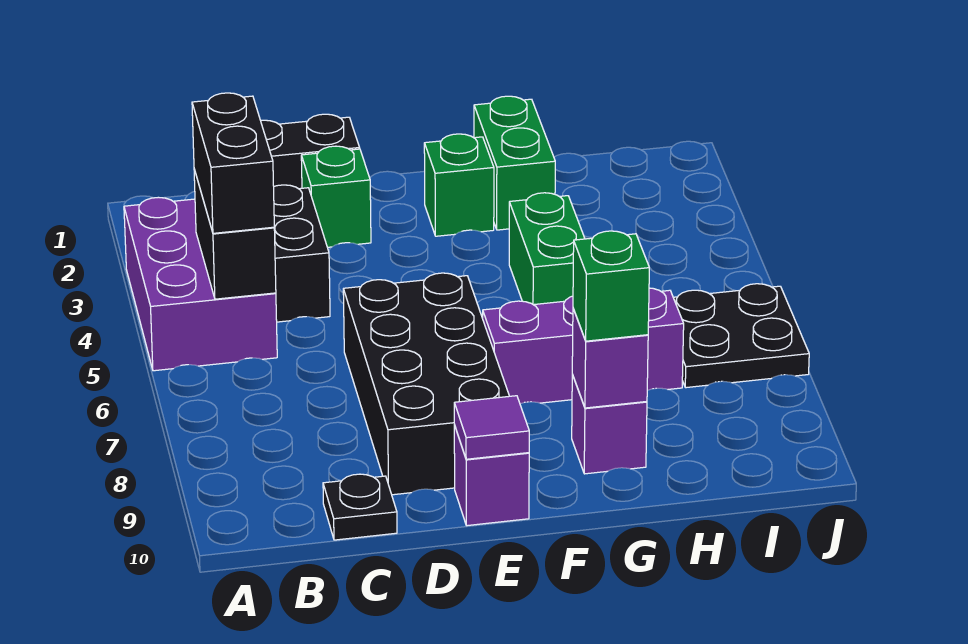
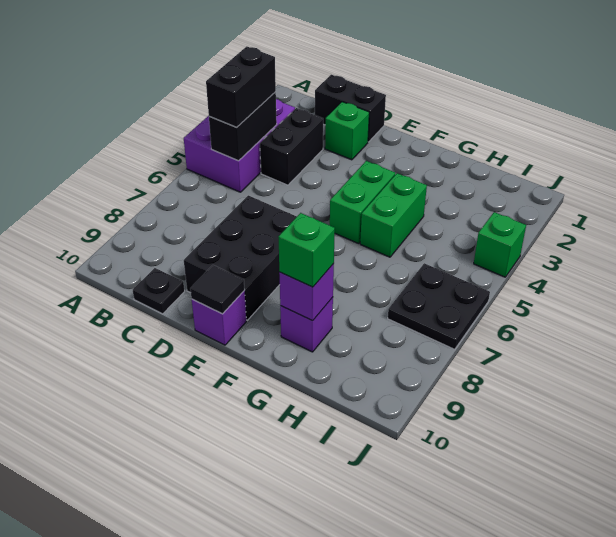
black brick D6:E9 level 1 -> black brick D7:E9 level 1
purple tile E10 level 2 -> black tile E10 level 2
green brick F2 level 1 -> green brick J4 level 1
purple brick F7:H7 level 1 -> none
green brick G1:G2 level 1 -> green brick F4:F5 level 1

